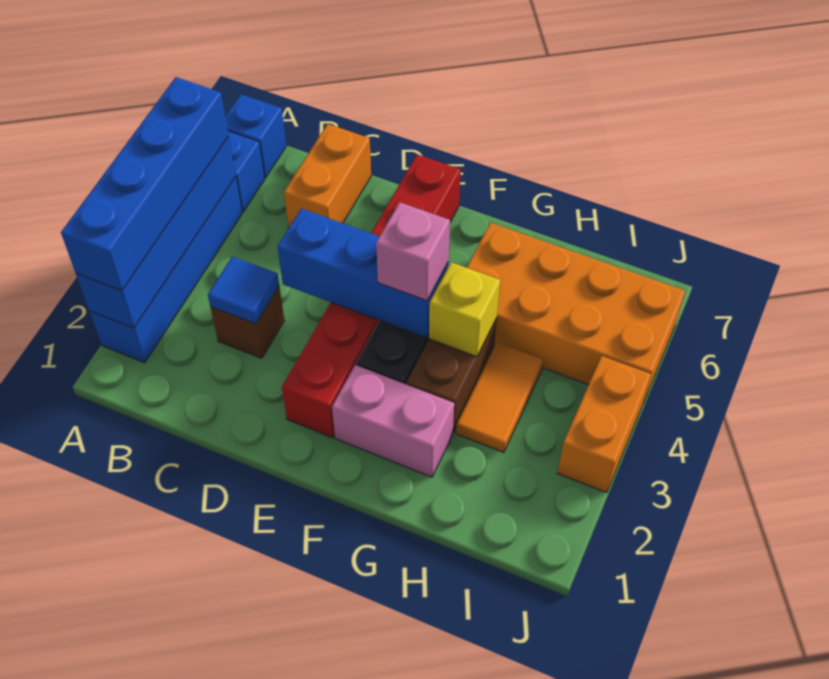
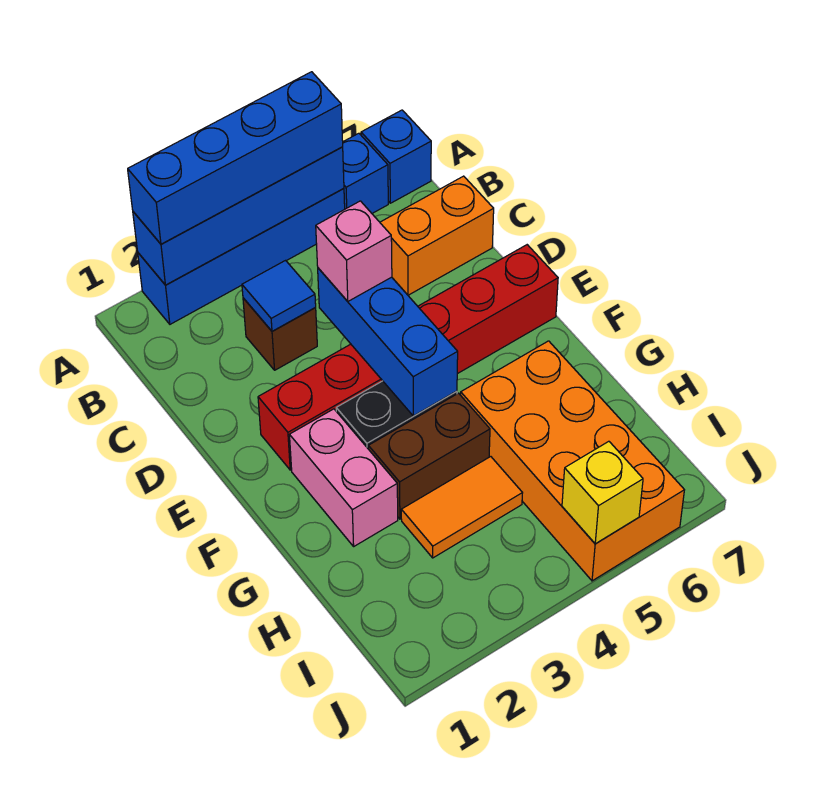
pink brick F4 level 3 -> pink brick D4 level 3
yellow brick G4 level 2 -> yellow brick J5 level 2
orange brick J3:J4 level 1 -> none

